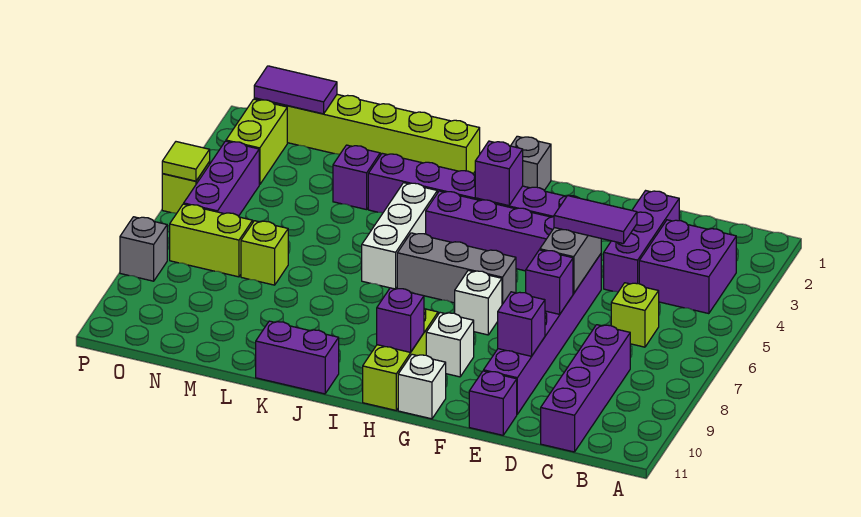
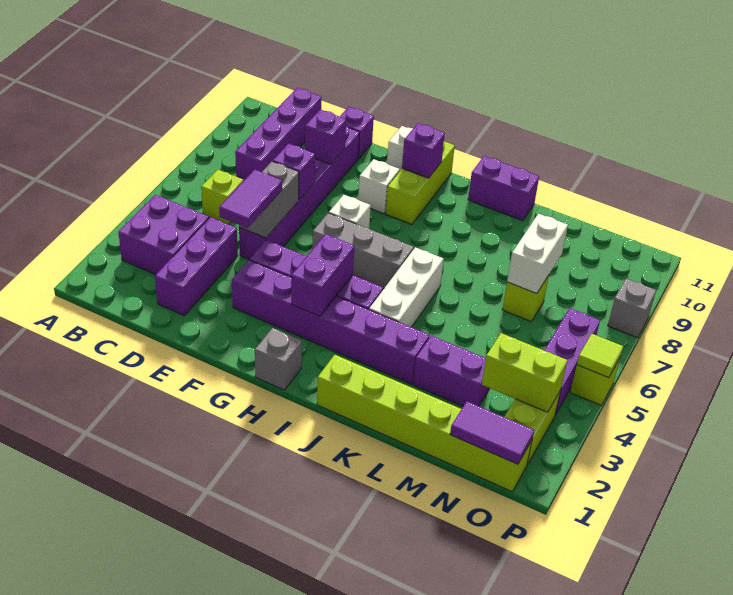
purple tile D5:E5 level 3 -> purple tile E4:E5 level 3
purple brick H3 level 2 -> purple brick H3:H4 level 2
purple brick L3 level 1 -> purple brick L3:M3 level 1
none -> white brick M7:M8 level 2
lime brick N7:O7 level 1 -> lime brick N3:O3 level 2

